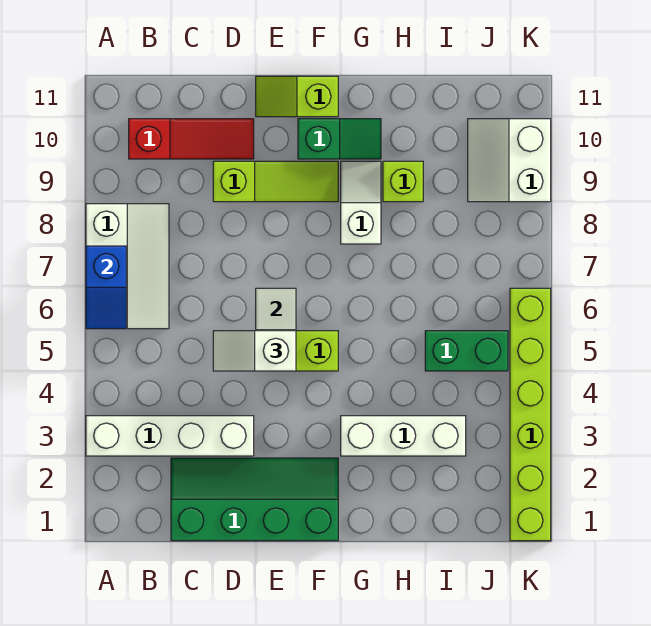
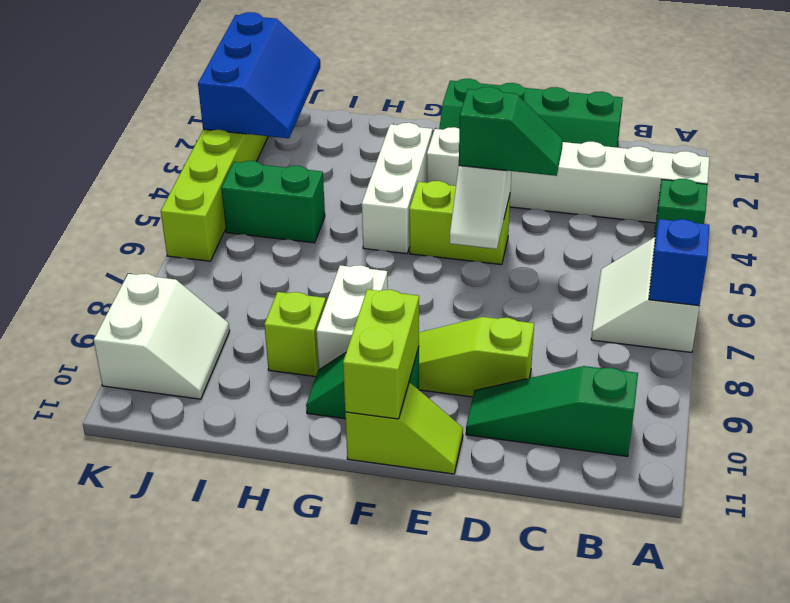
white brick A3:D3 level 1 -> white brick A3:F3 level 1
none -> green brick A4 level 1
white slope A6:B8 level 1 top A -> white slope A6:B7 level 1 top A
red slope B10:D10 level 1 top B -> green slope B10:D10 level 1 top B
white slope D5:E5 level 3 top E -> green slope D5:E5 level 3 top E
none -> lime brick F10:F11 level 2
white brick G3:I3 level 1 -> white brick G3:G5 level 1
white slope G8:G9 level 1 top 8 -> white brick G8:G9 level 1
none -> blue slope J1:K3 level 2 top K

